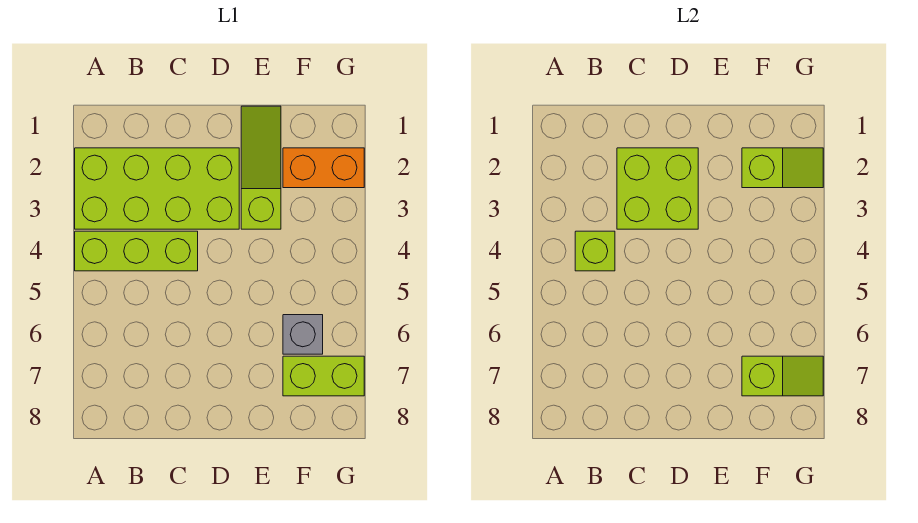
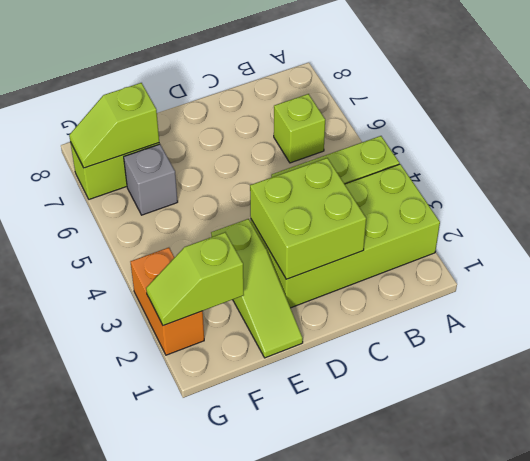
lime brick B4 level 2 -> lime brick B6 level 1
orange brick F2:G2 level 1 -> orange brick G2:G3 level 1

